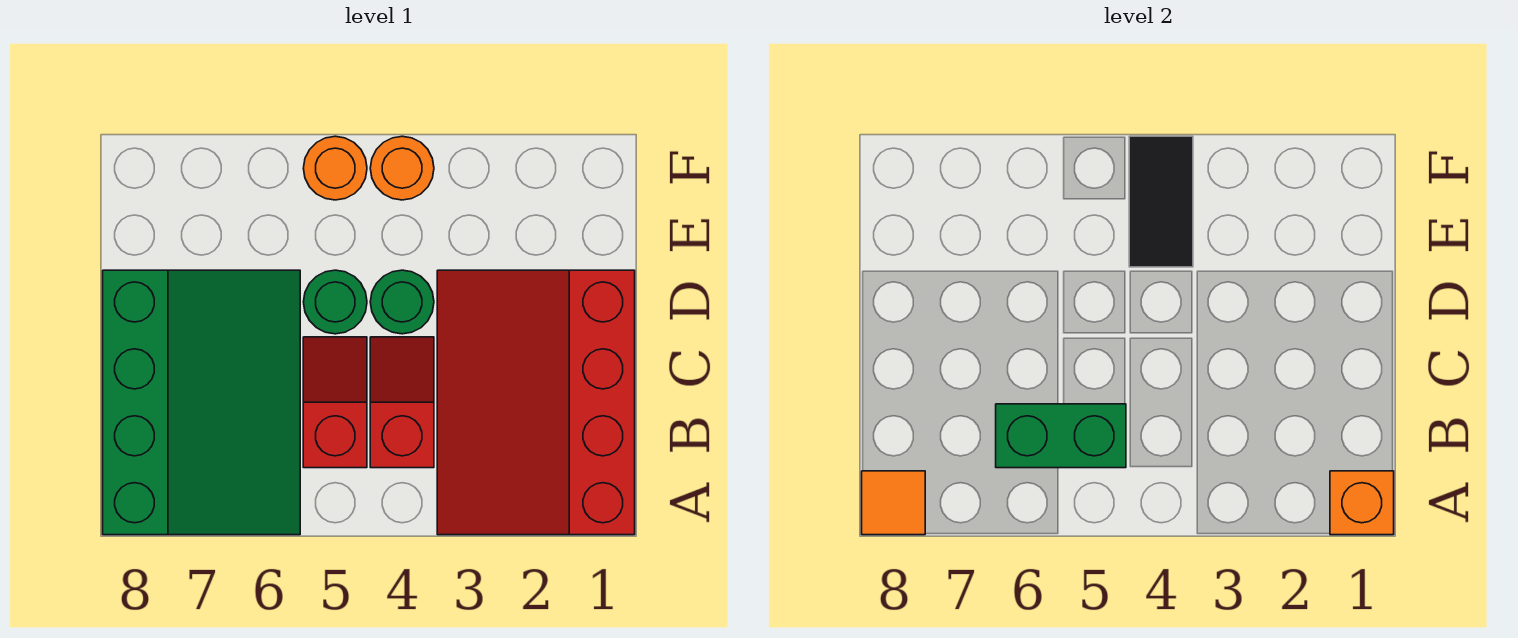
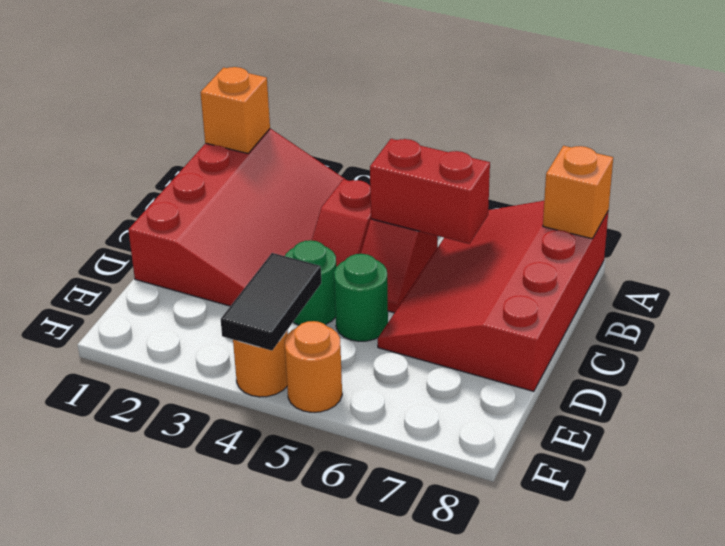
green slope A6:D8 level 1 top 8 -> red slope A6:D8 level 1 top 8
orange tile A8 level 2 -> orange brick A8 level 2
green brick B5:B6 level 2 -> red brick B5:B6 level 2

